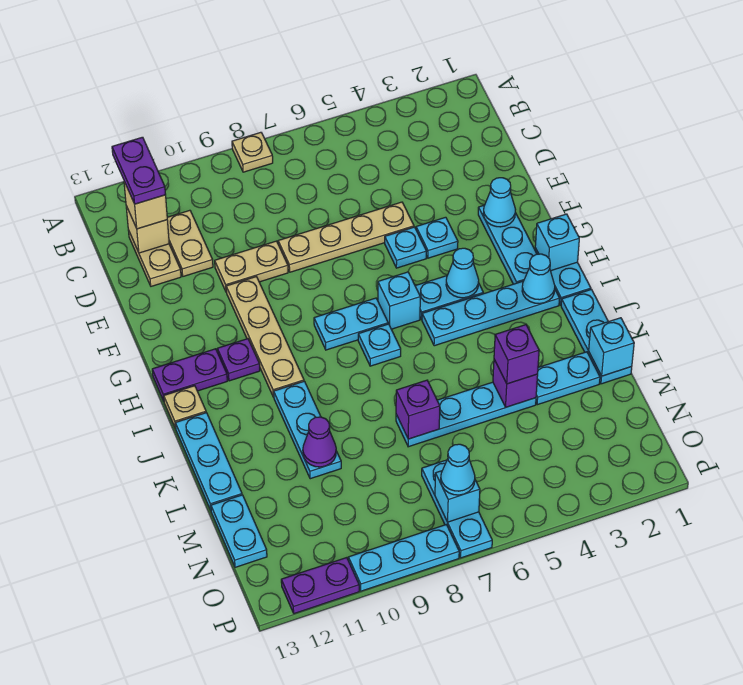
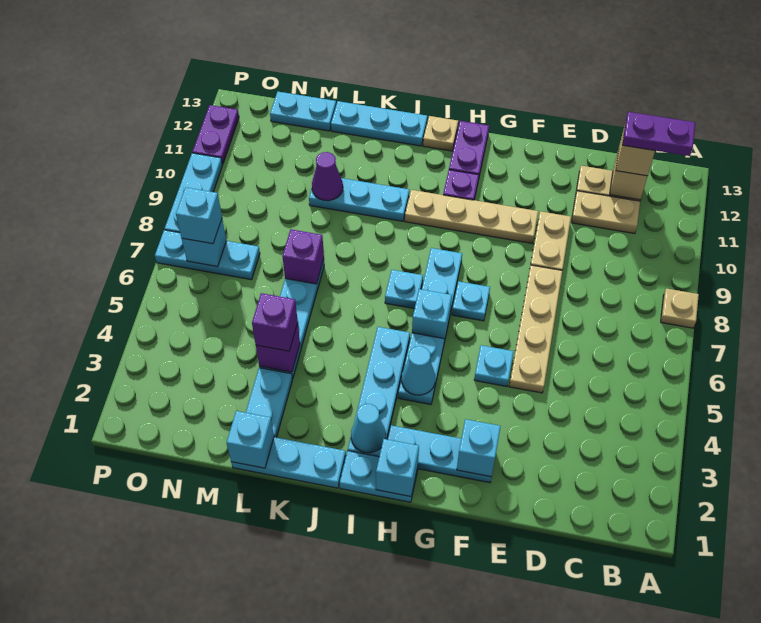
cyan cone F2 level 2 -> cyan brick F2 level 2
cyan plate F4 level 1 -> cyan plate G7 level 1
cyan cone O7 level 3 -> cyan brick O7 level 3

